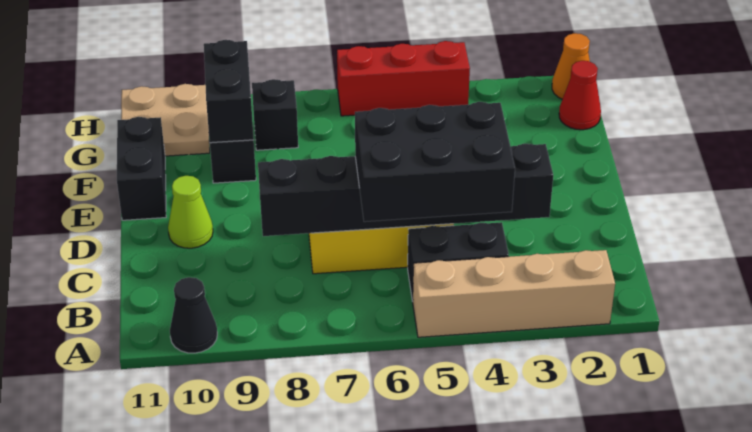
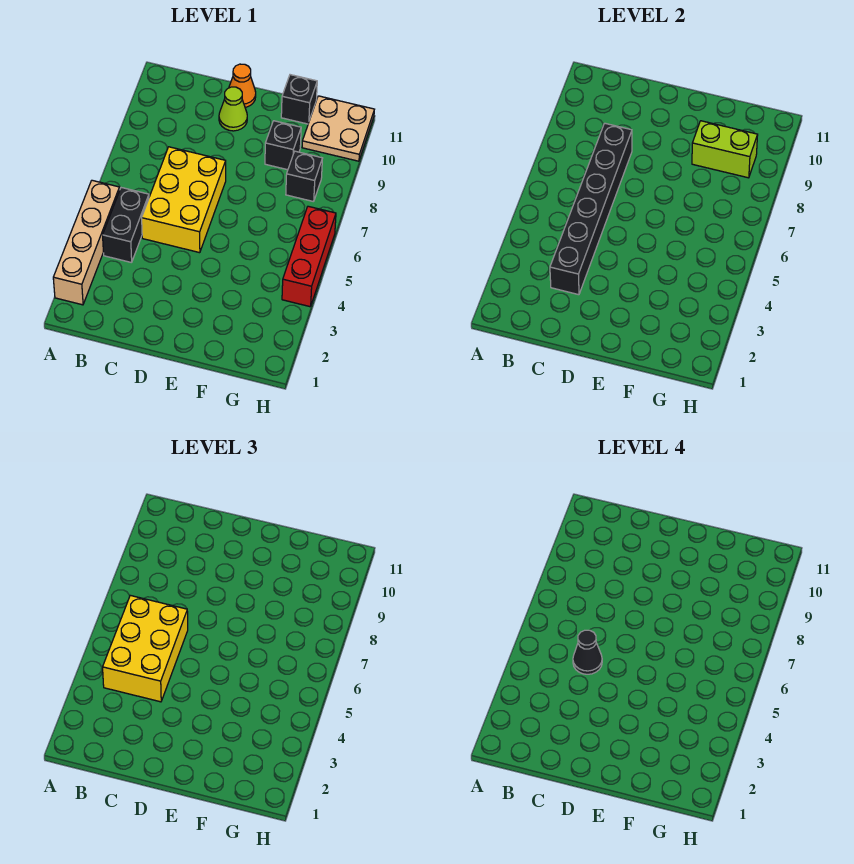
black cone A10 level 1 -> black cone C5 level 4
black brick B4:C6 level 3 -> yellow brick B4:C6 level 3
black brick E11:F11 level 1 -> black brick F11 level 1
black brick F9:G9 level 2 -> lime brick F9:G9 level 2
red cone G1 level 1 -> none
orange cone H1 level 1 -> orange cone D11 level 1

